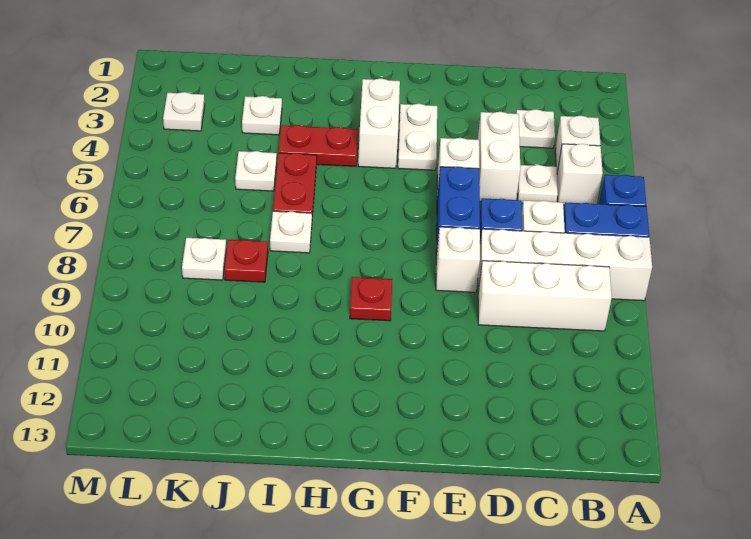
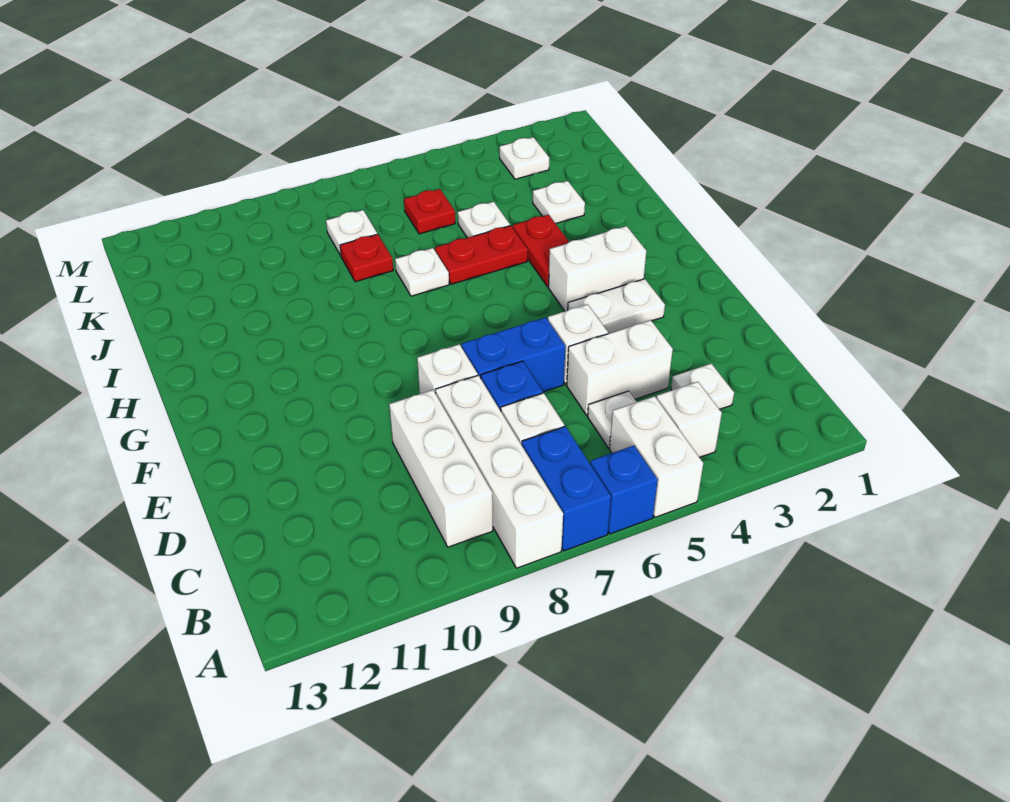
white brick B5 level 1 -> white brick A5:B5 level 1
red plate G9 level 1 -> red plate K6 level 1

